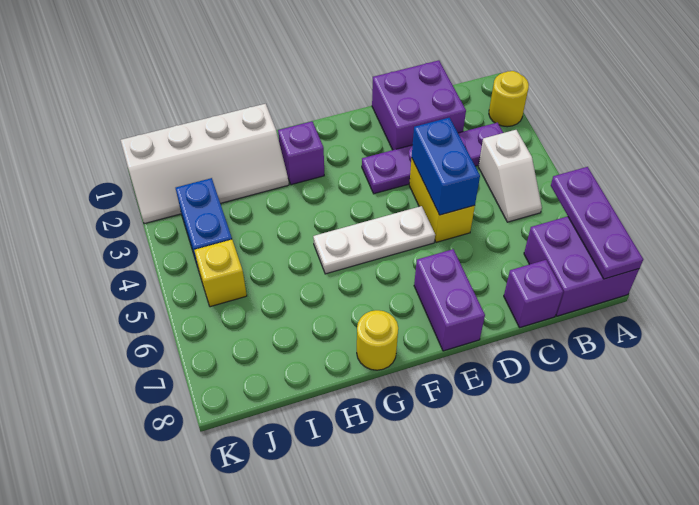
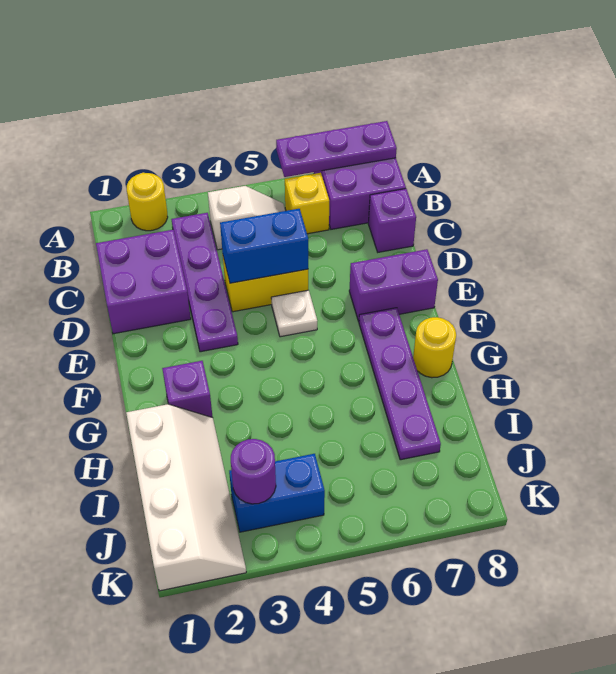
white plate E5:G5 level 1 -> white plate E5 level 1
none -> purple plate F7:I7 level 1
none -> purple round brick J3 level 2
yellow brick J5 level 1 -> yellow brick B6 level 1

